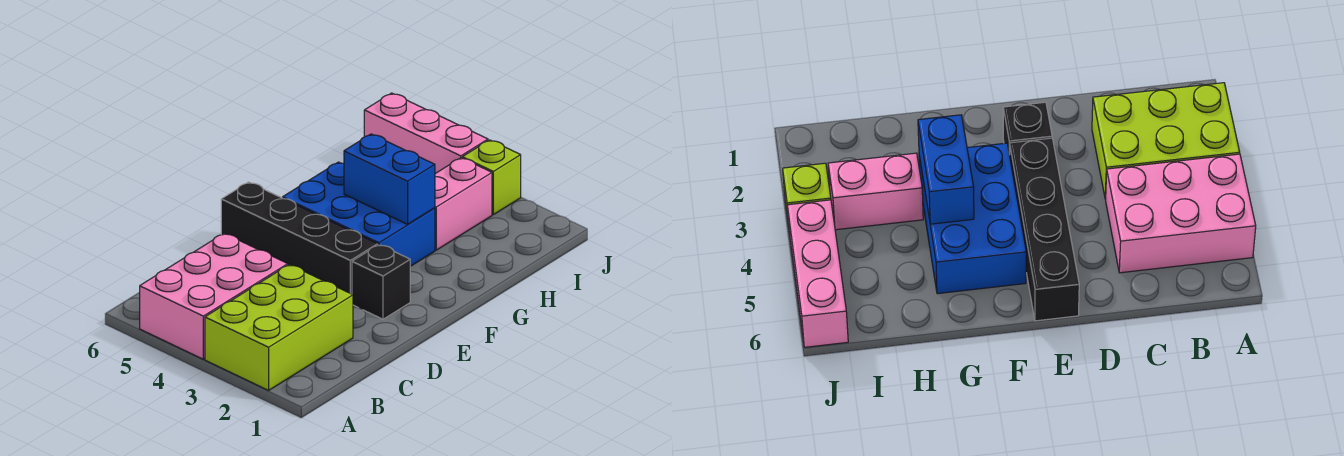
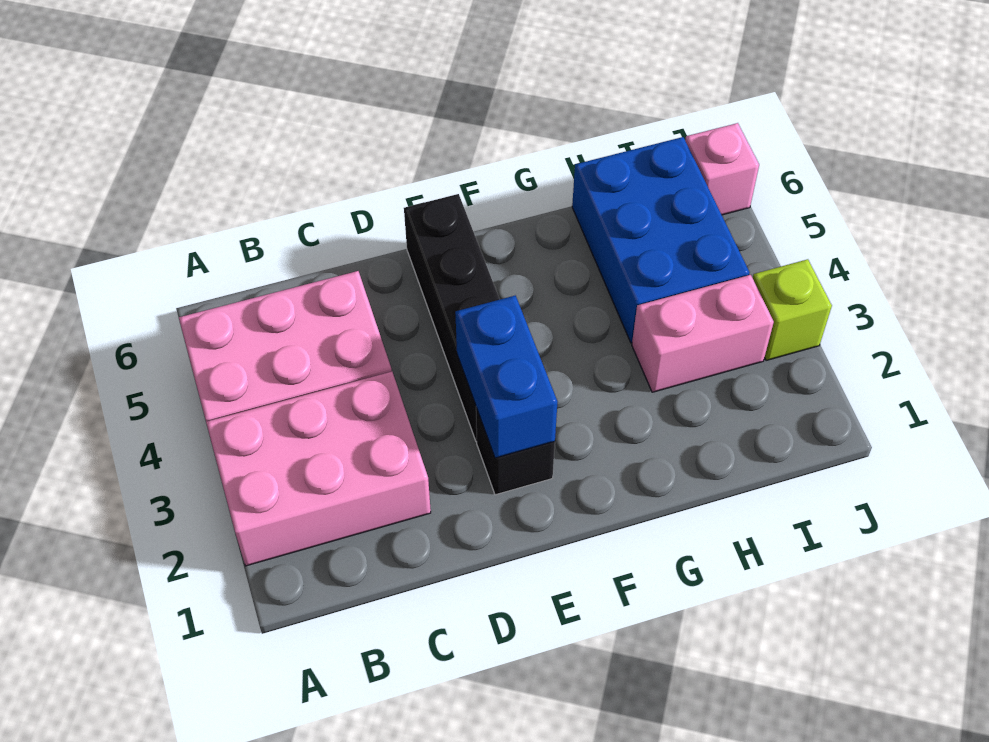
lime brick A2:C3 level 1 -> pink brick A2:C3 level 1
blue brick F3:G5 level 1 -> blue brick H4:I6 level 1
blue brick G3:G4 level 2 -> blue brick E2:E3 level 2
pink brick J4:J6 level 1 -> pink brick J6 level 1

